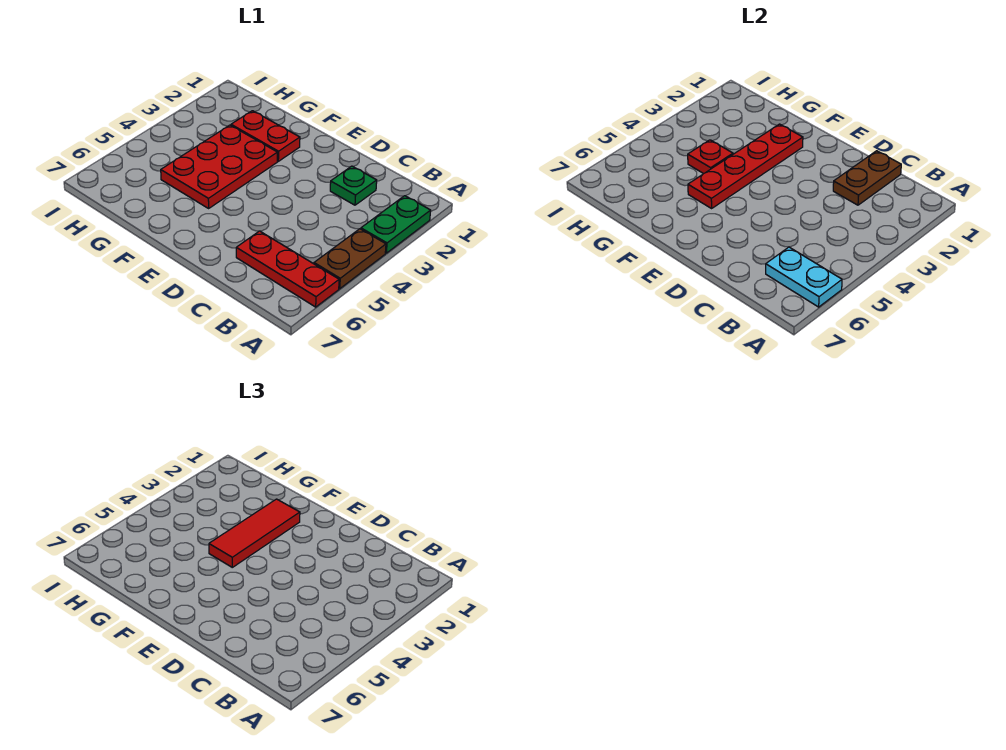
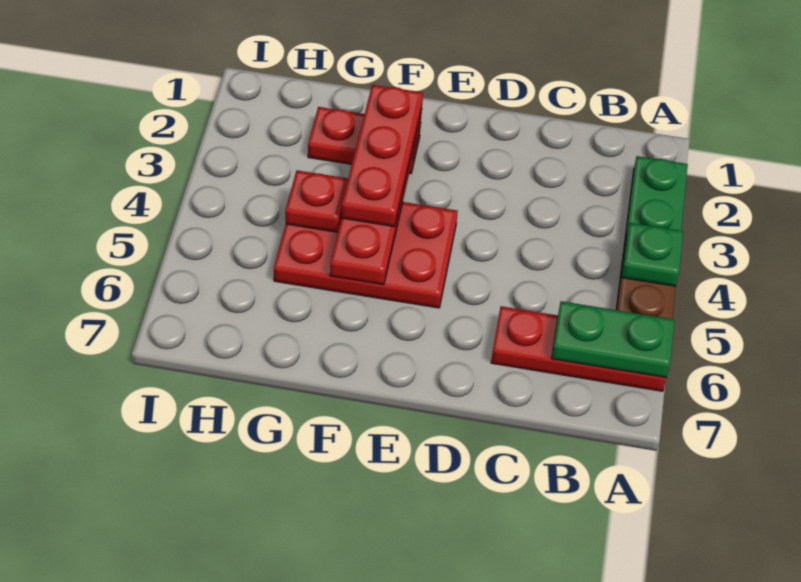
cyan plate A6:B6 level 2 -> green plate A6:B6 level 2
brown plate C1:C2 level 2 -> none
green plate C2 level 1 -> green plate A4 level 2
red tile F2:F4 level 3 -> red plate F2:F4 level 3
red plate F3:G5 level 1 -> red plate E4:G5 level 1

